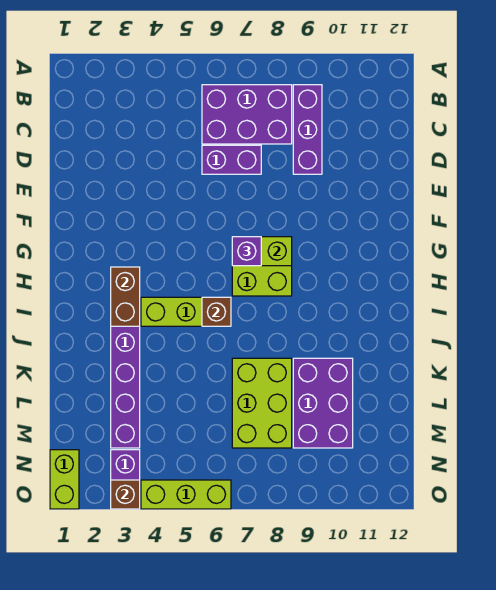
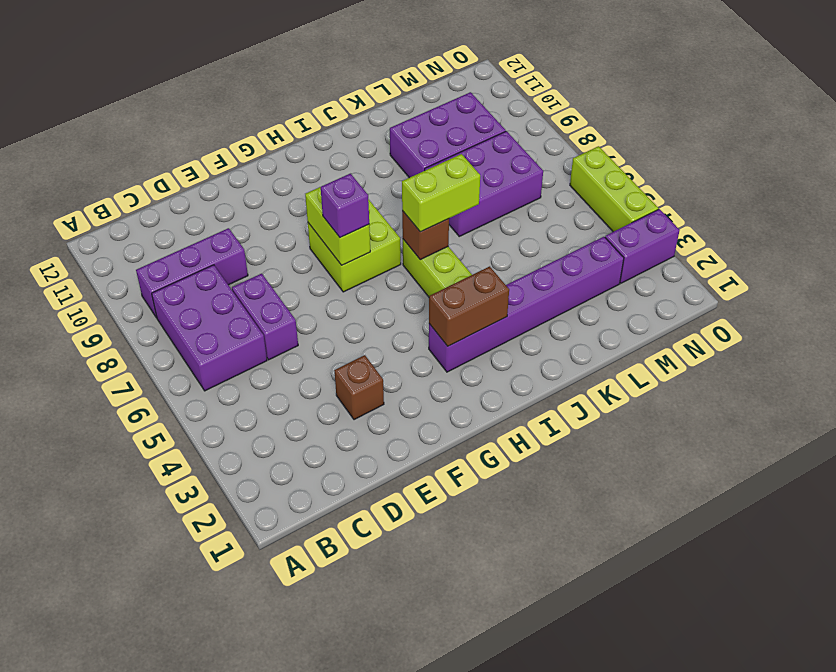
lime brick K7:M8 level 1 -> purple brick K7:M8 level 1
lime brick N1:O1 level 1 -> lime brick I6:J6 level 3
brown brick O3 level 2 -> brown brick E3 level 1

